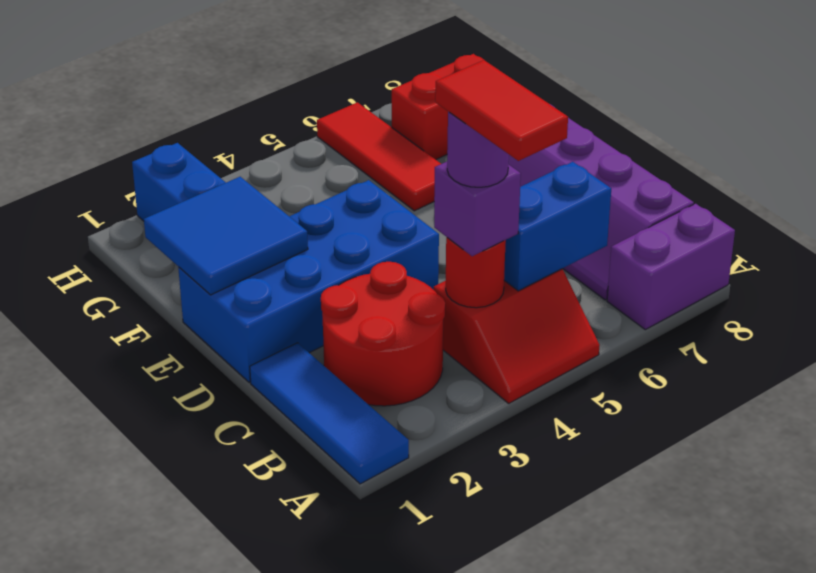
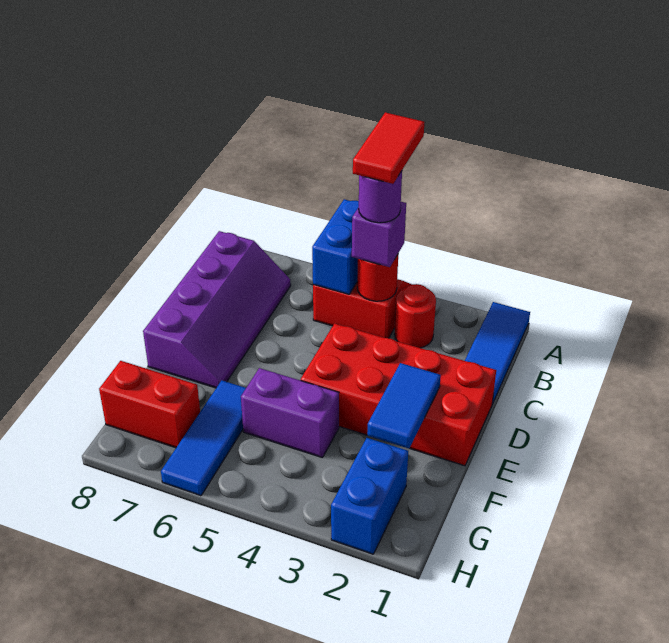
purple brick A7:A8 level 1 -> purple brick F4:F5 level 1
red round brick B2:C3 level 1 -> red round brick B3 level 1
blue brick B5:B6 level 2 -> blue brick A5:B5 level 2
blue brick D1:E4 level 1 -> red brick D1:E4 level 1
blue tile E1:F2 level 2 -> blue tile E2:F2 level 2
red tile F6:H6 level 1 -> blue tile F6:H6 level 1

